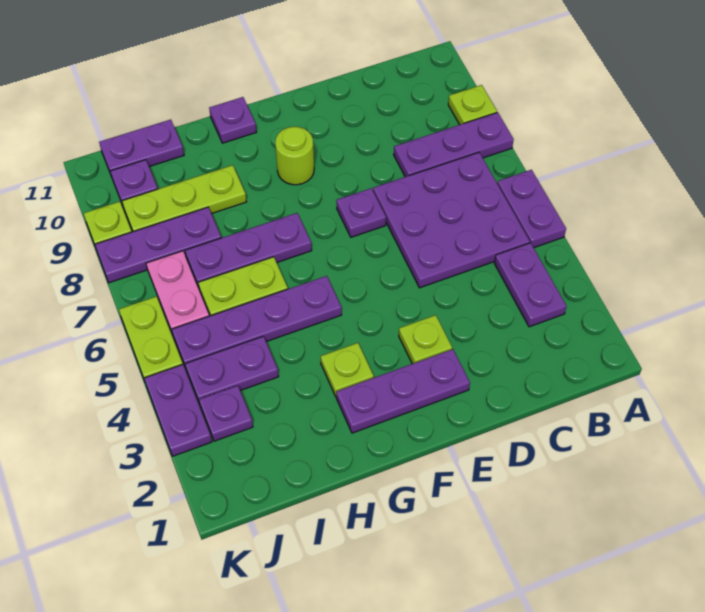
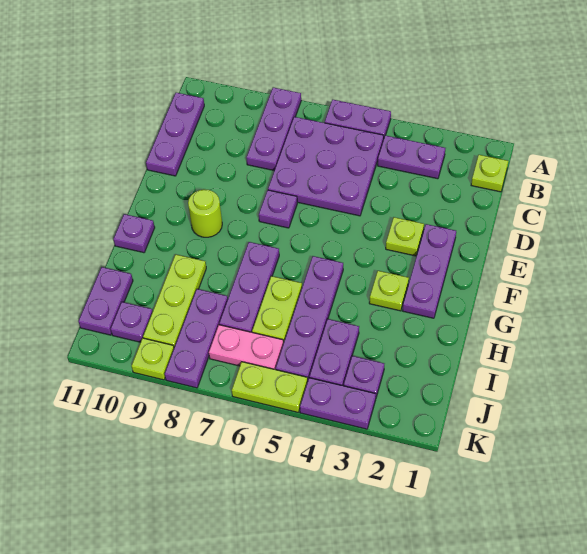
lime plate A9 level 1 -> lime plate B1 level 1
none -> purple plate B11:D11 level 1

